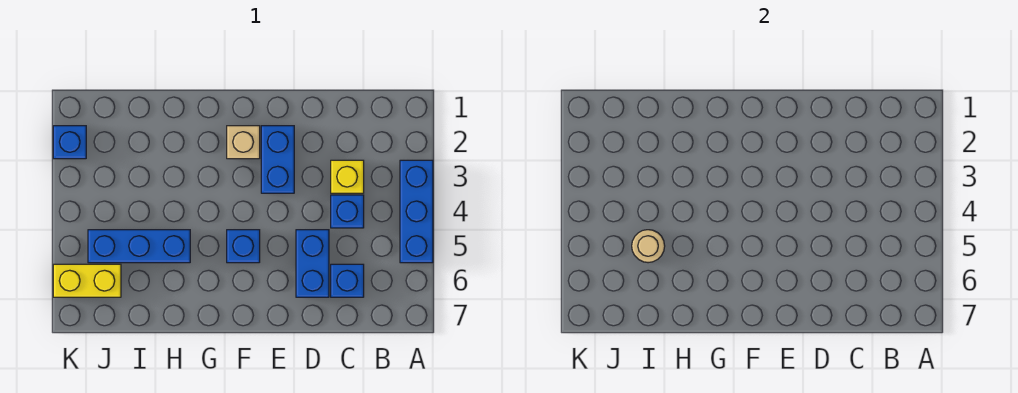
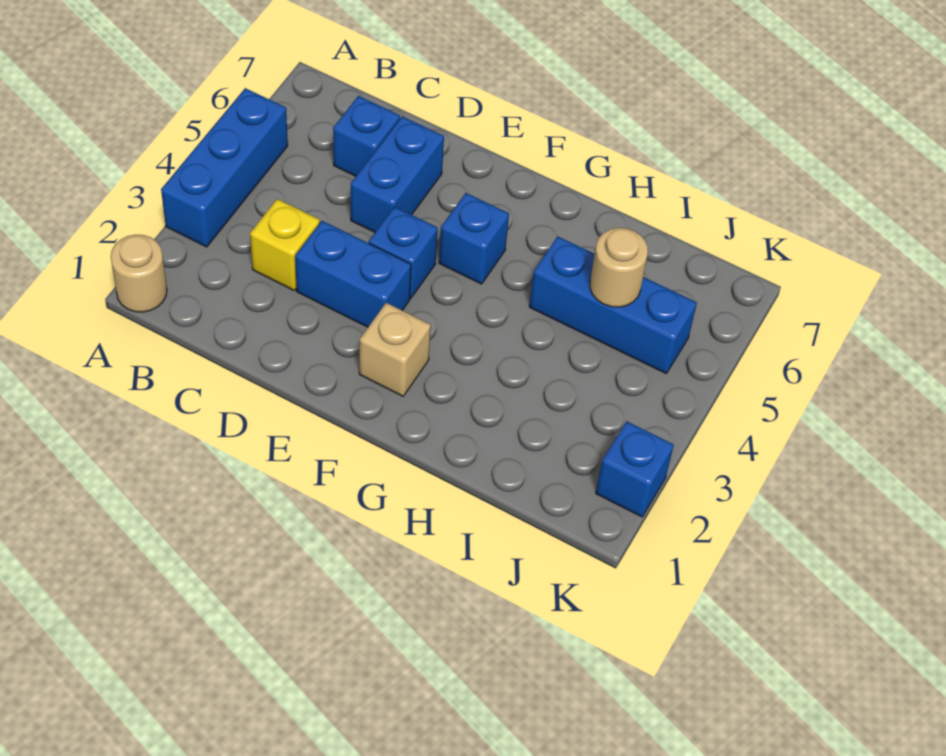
none -> tan round brick A1 level 1
blue brick C4 level 1 -> blue brick E4 level 1
blue brick E2:E3 level 1 -> blue brick D3:E3 level 1
yellow brick J6:K6 level 1 -> none

